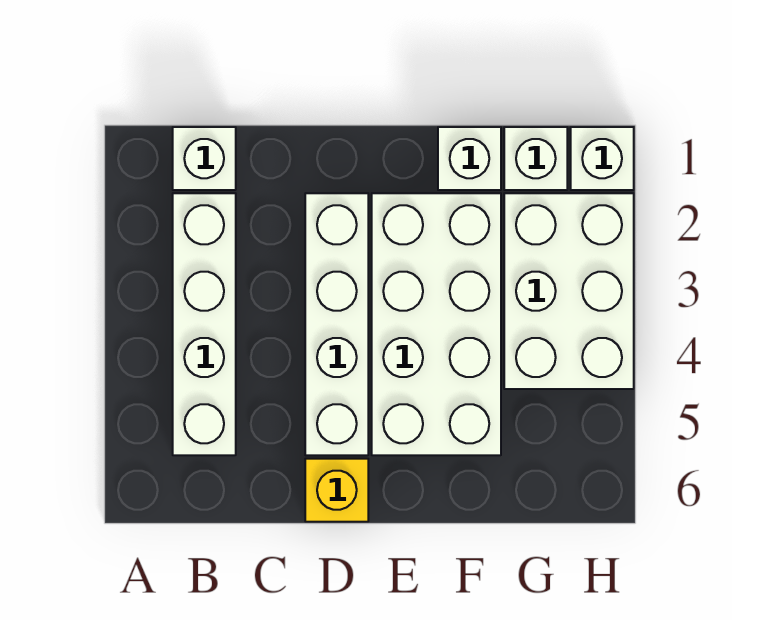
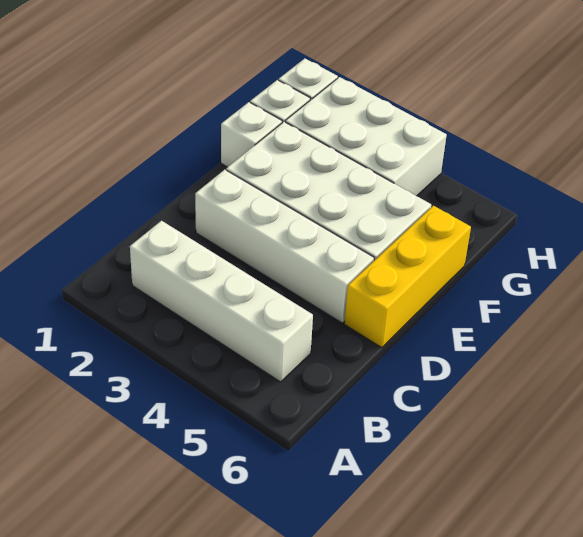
white brick B1 level 1 -> none
yellow brick D6 level 1 -> yellow brick D6:F6 level 1

